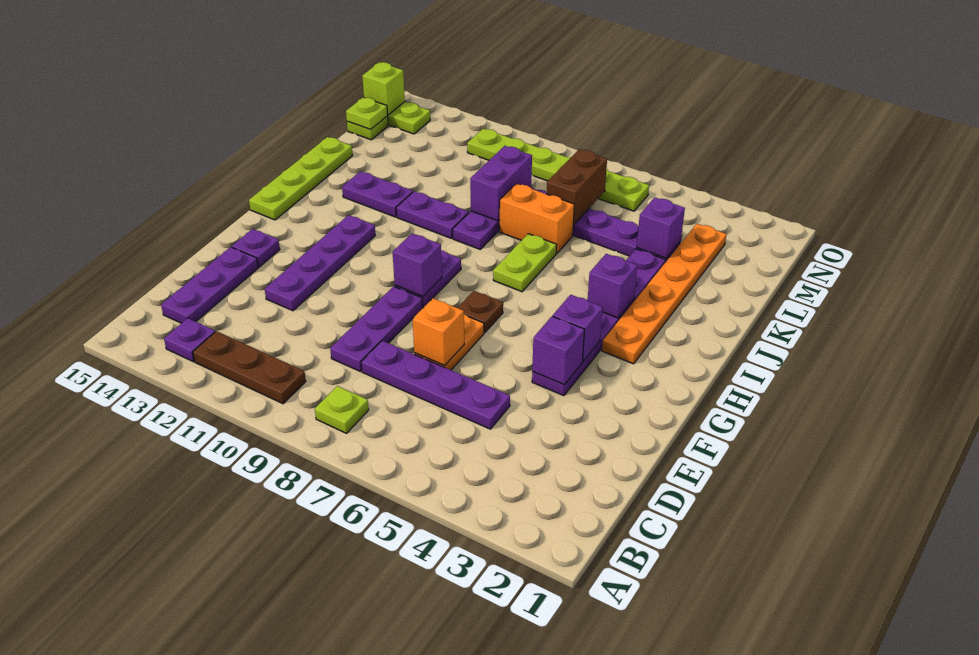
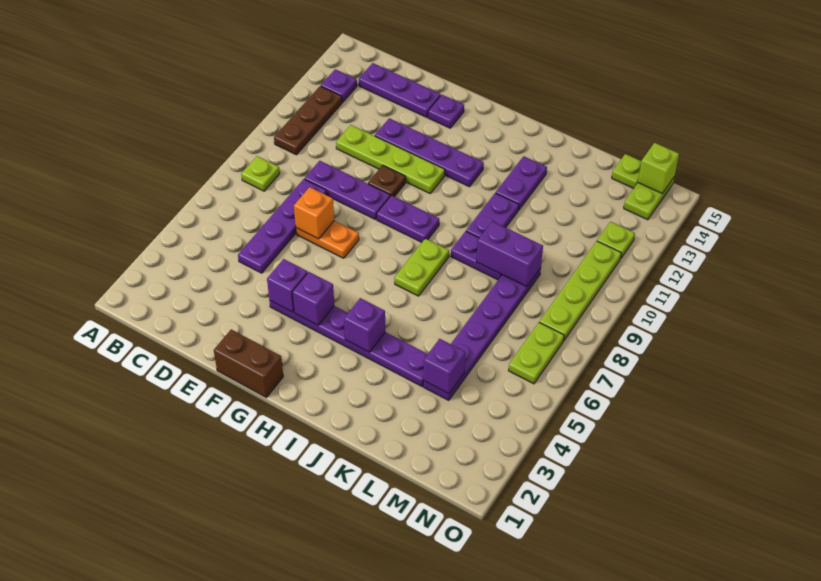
brown plate G7 level 1 -> brown plate F10 level 1
purple brick G9 level 2 -> none
orange plate H3:M3 level 1 -> none
lime plate H15:K15 level 1 -> lime plate D11:G11 level 1
lime plate I7:J7 level 1 -> lime plate I7:I8 level 1
orange brick K7:K8 level 1 -> none
brown brick L7:M7 level 2 -> brown brick F1:G1 level 1
lime plate M15 level 2 -> lime plate N12 level 1

